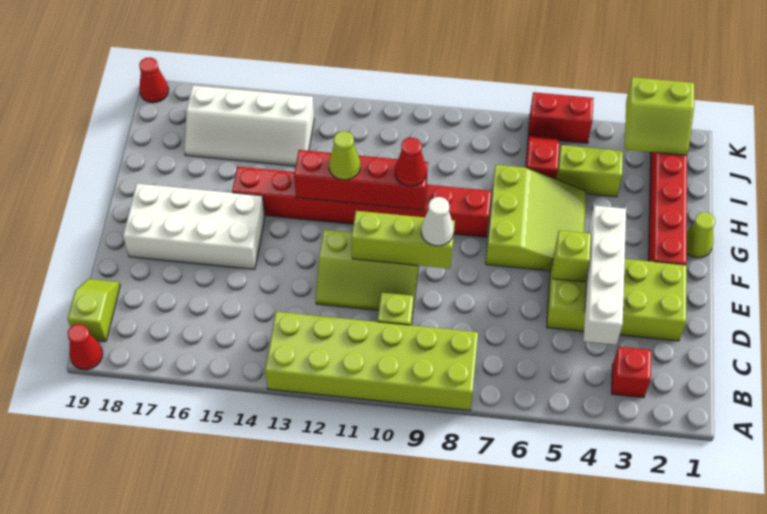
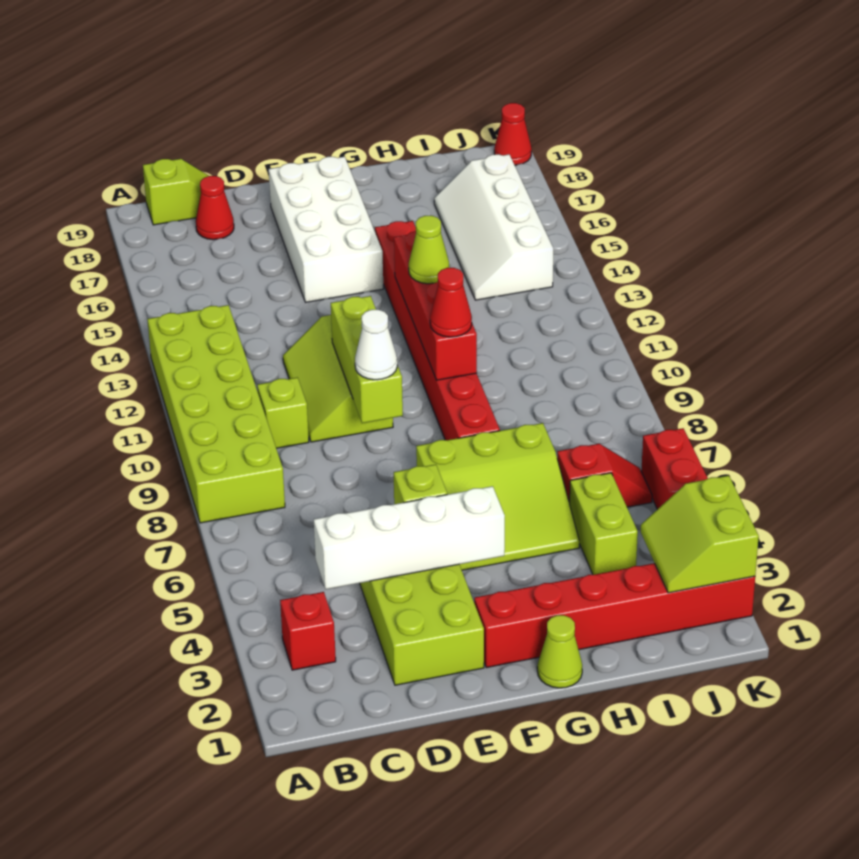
red cone A19 level 1 -> red cone C18 level 1

